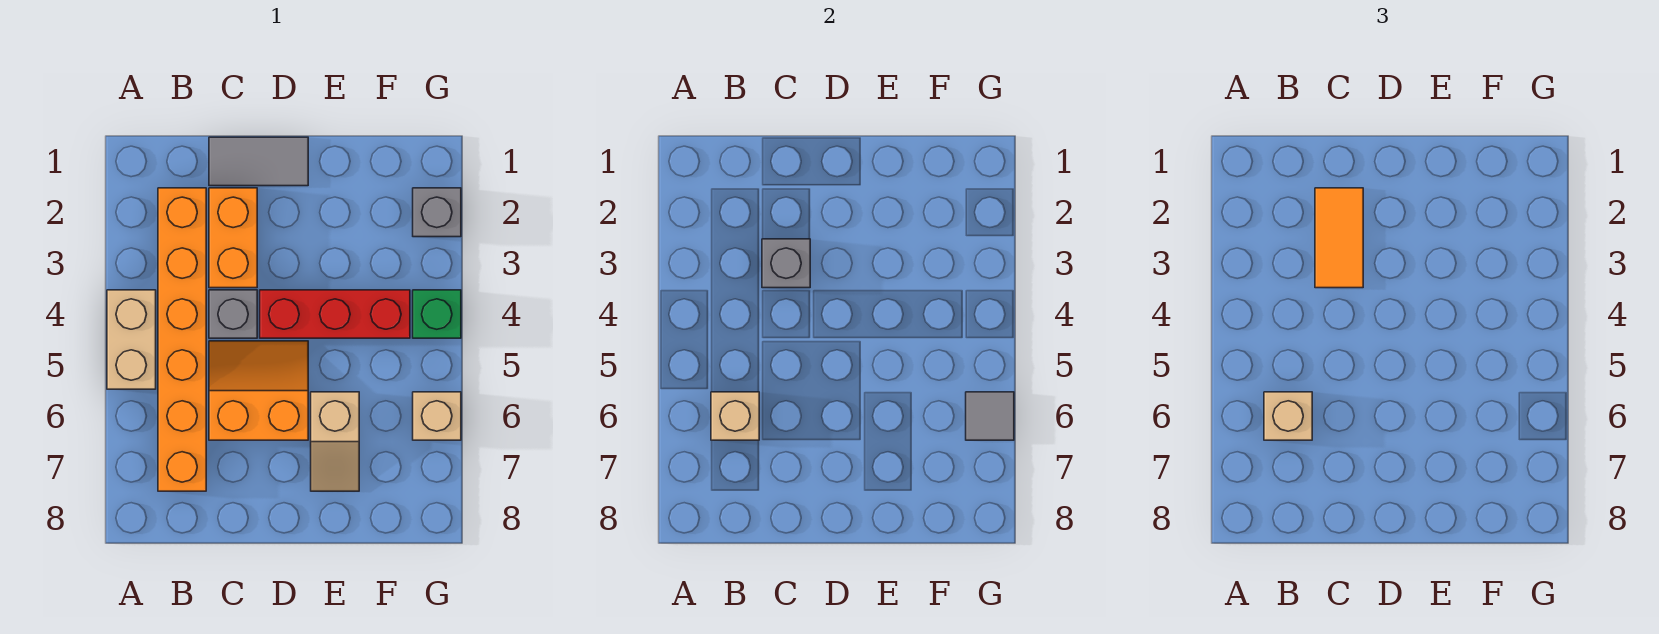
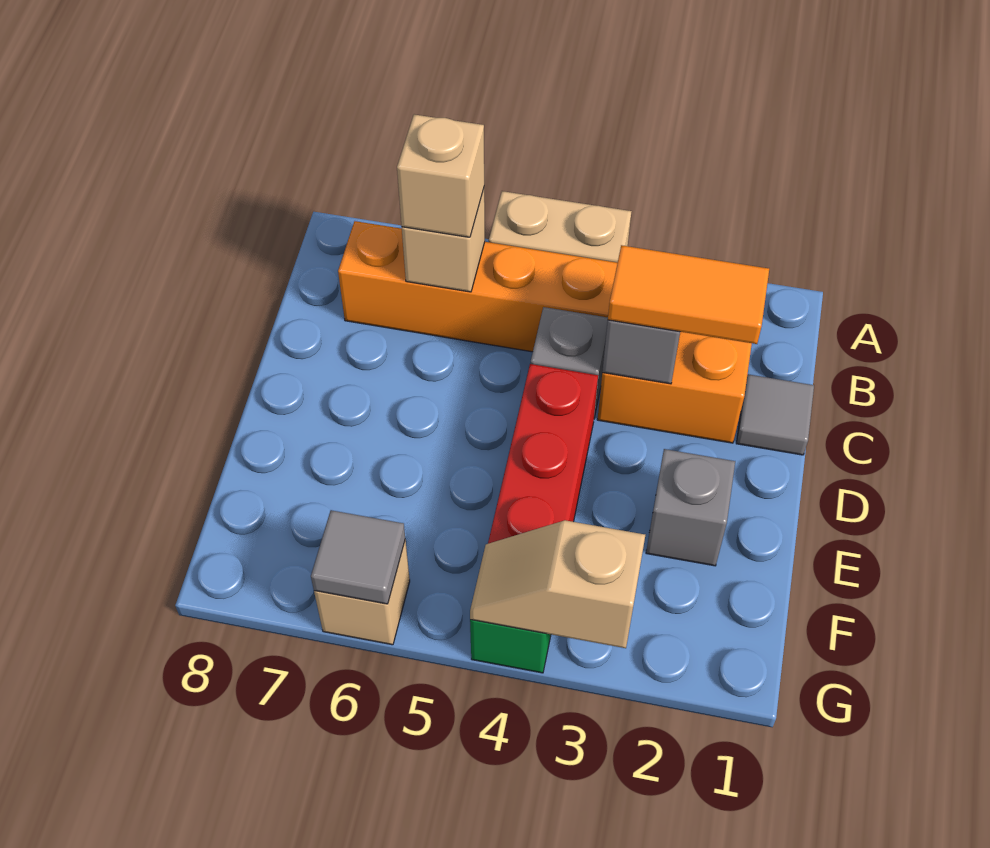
grey tile C1:D1 level 1 -> grey tile C1 level 1
orange slope C5:D6 level 1 top 6 -> none
tan slope E6:E7 level 1 top 6 -> tan slope G3:G4 level 2 top 3
grey brick G2 level 1 -> grey brick E2 level 1

